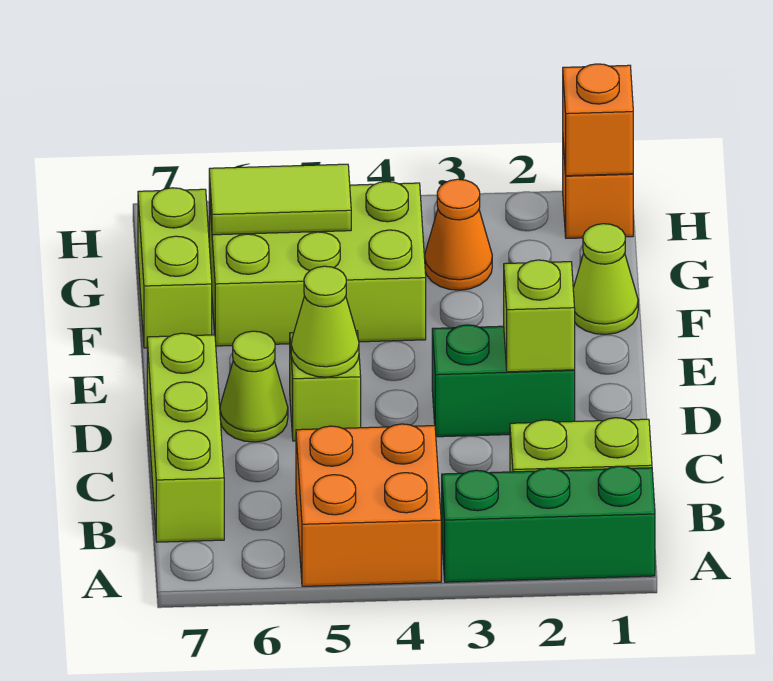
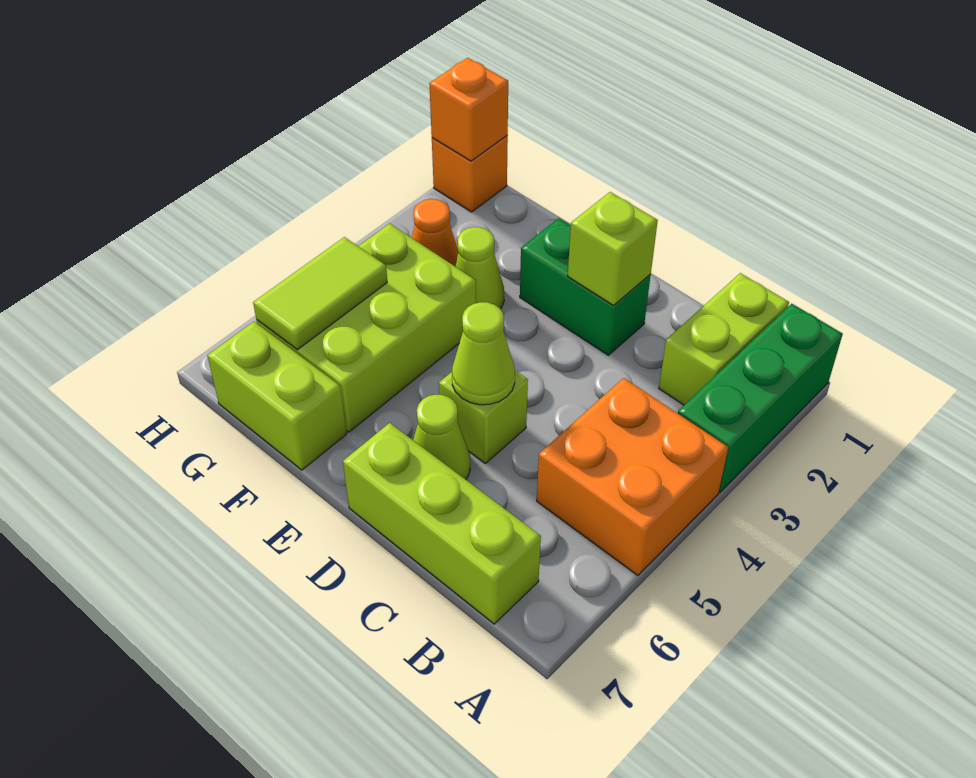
green brick D2:D3 level 1 -> green brick D2:E2 level 1
lime cone F1 level 1 -> lime cone F3 level 1

